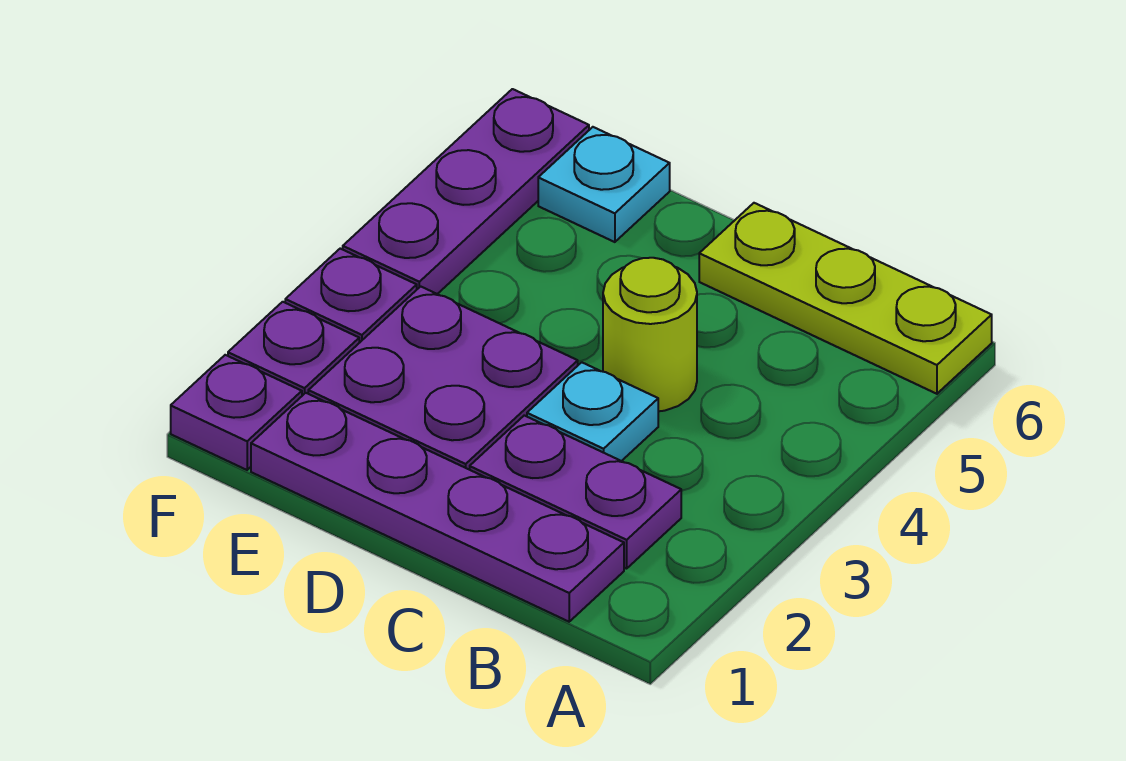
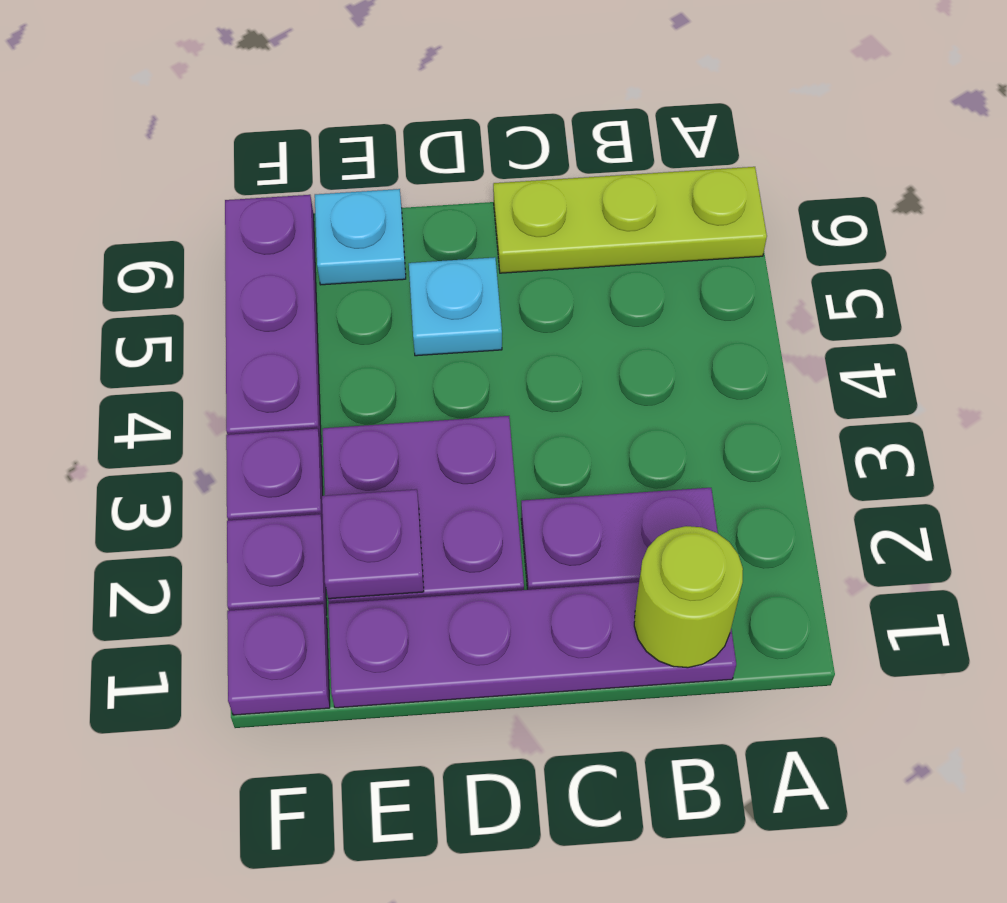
cyan plate C3 level 1 -> cyan plate D5 level 1
lime round brick C4 level 1 -> lime round brick B1 level 2
none -> purple plate E2 level 2

